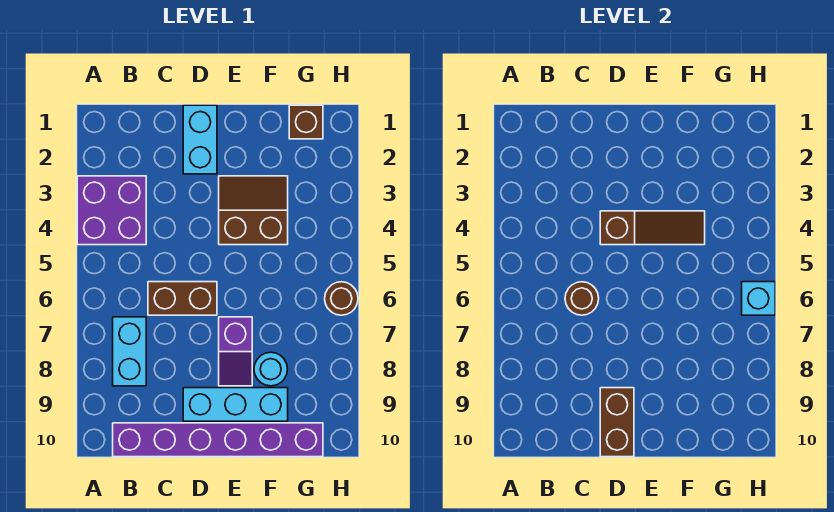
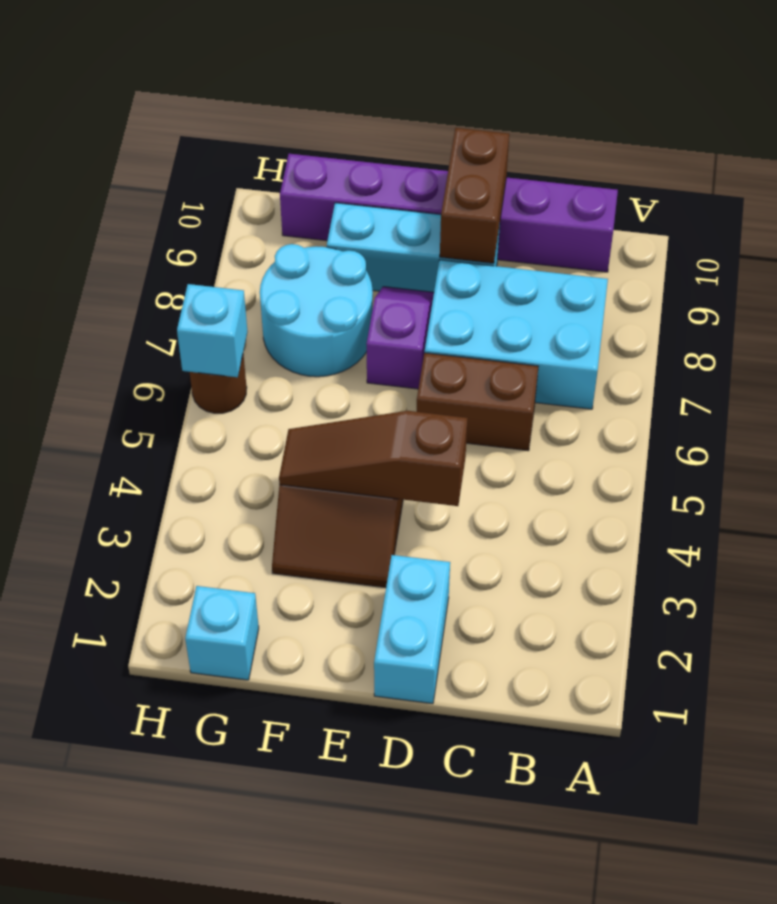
purple brick A3:B4 level 1 -> none
cyan brick B7:B8 level 1 -> cyan brick B7:D8 level 1
brown round brick C6 level 2 -> none
cyan round brick F8 level 1 -> cyan round brick F7:G8 level 1
brown brick G1 level 1 -> cyan brick G1 level 1

